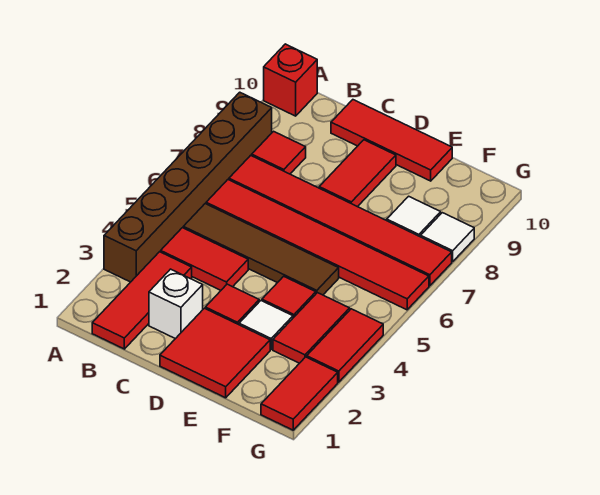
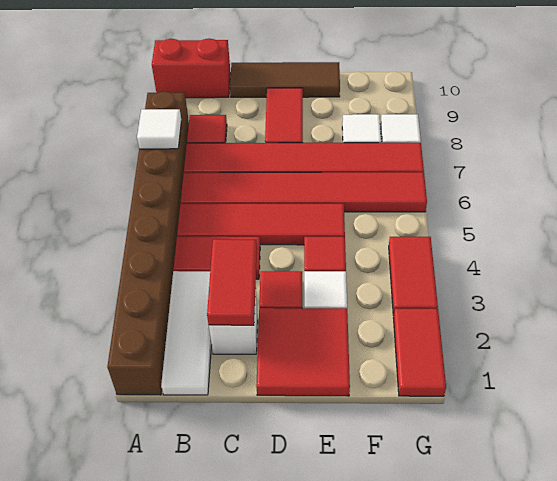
brown brick A3:A8 level 1 -> brown brick A1:A8 level 1
none -> white tile A7 level 2
red brick A10 level 1 -> red brick A10:B10 level 1
red tile B1:B3 level 1 -> white tile B1:B3 level 1
brown tile B5:E5 level 1 -> red tile B5:E5 level 1
red tile C10:E10 level 1 -> brown tile C10:E10 level 1
red tile F3:F4 level 1 -> red tile C2:C3 level 2

